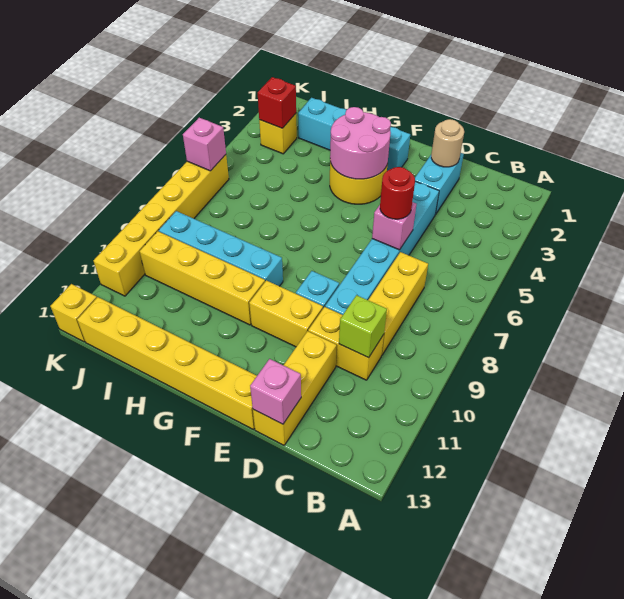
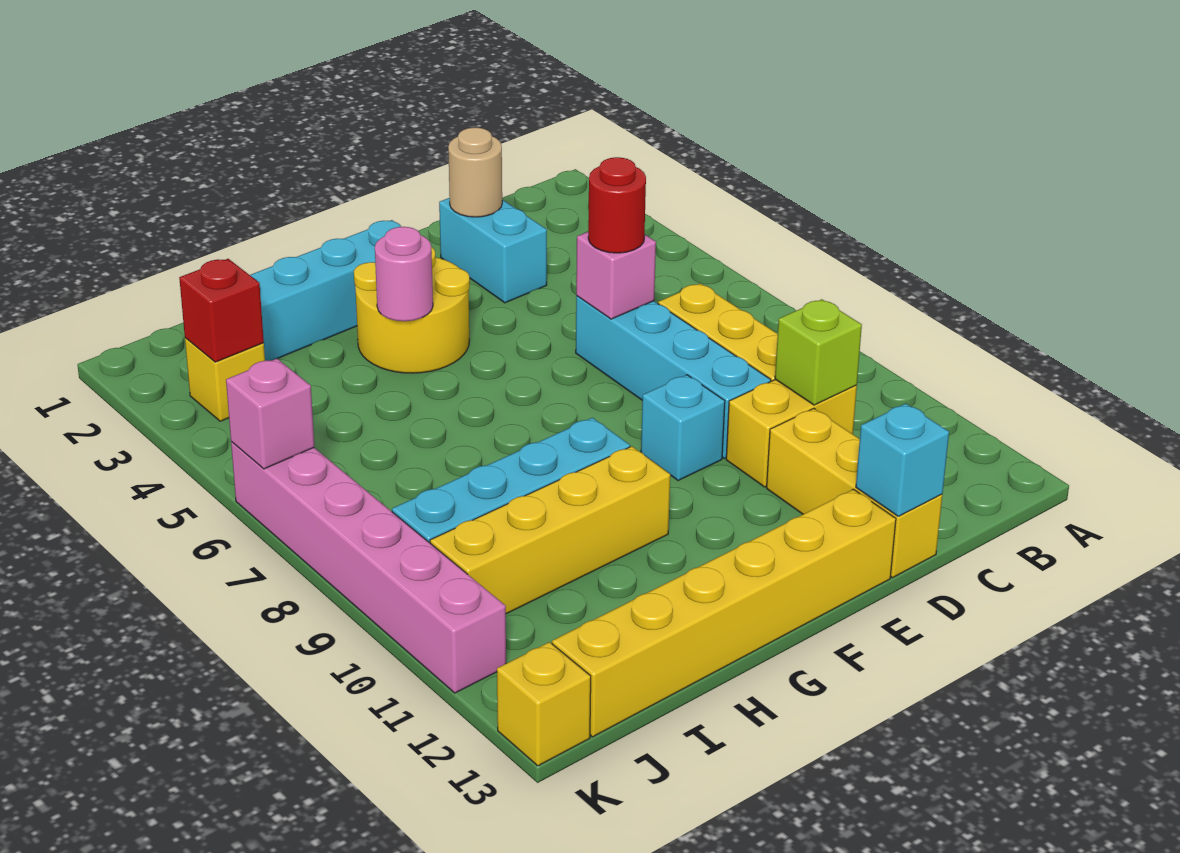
cyan brick D4:D9 level 1 -> cyan brick D6:D9 level 1
pink brick D13 level 2 -> cyan brick D13 level 2
yellow brick E10:F10 level 1 -> none
pink round brick F3:G4 level 2 -> pink round brick G4 level 2
yellow brick K6:K11 level 1 -> pink brick K6:K11 level 1

